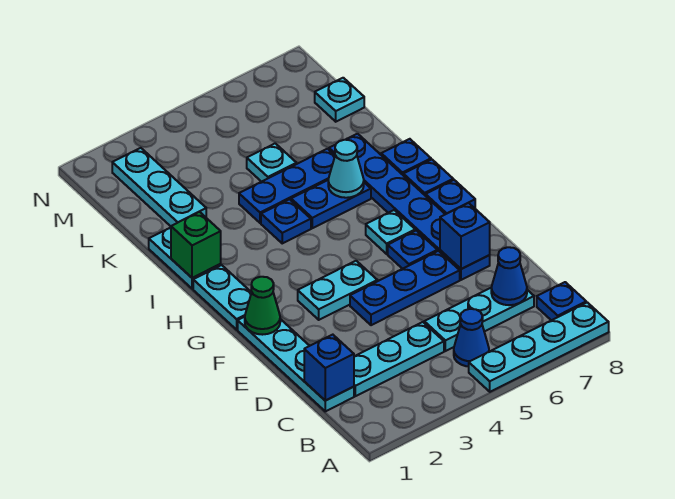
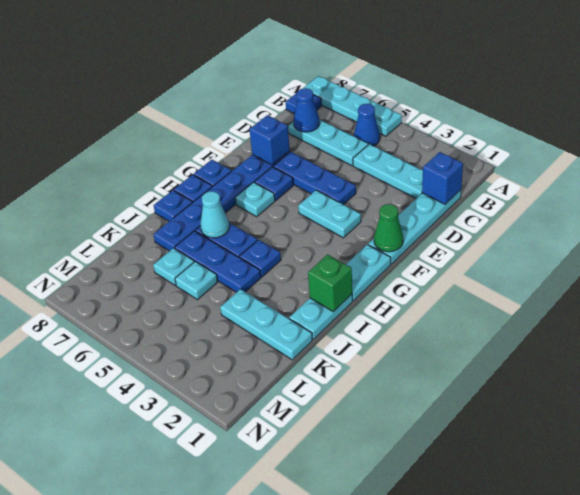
cyan plate K2:M2 level 1 -> cyan plate K1:K3 level 1
cyan plate L8 level 1 -> cyan plate K6 level 1

